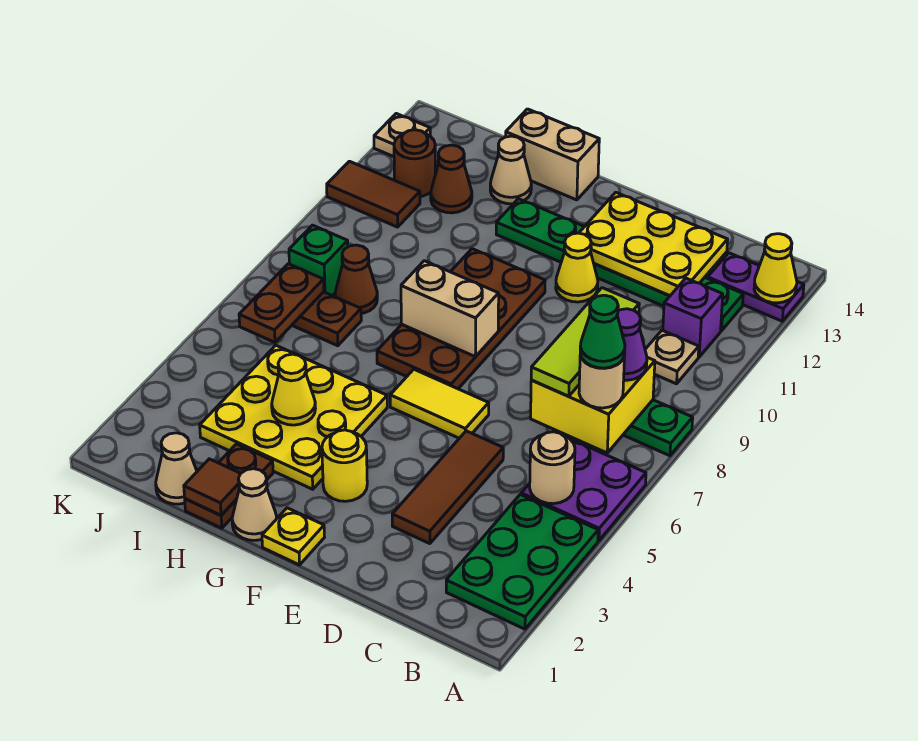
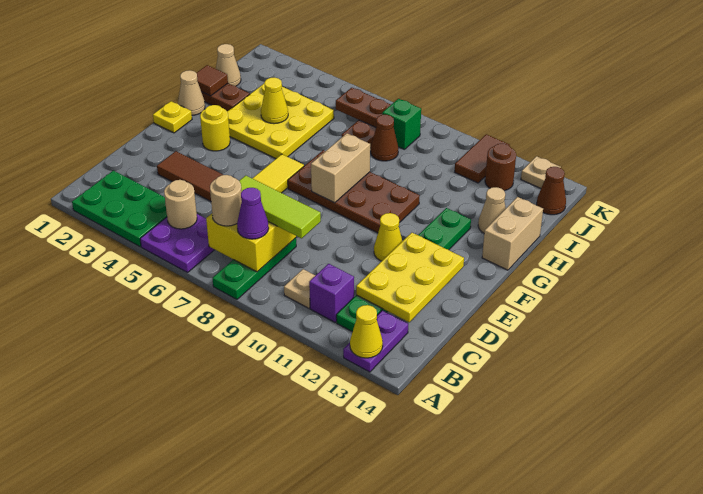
green cone B7 level 4 -> none
brown cone I12 level 1 -> brown cone J14 level 1

